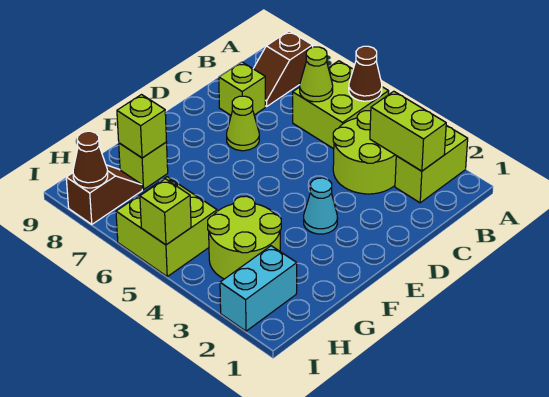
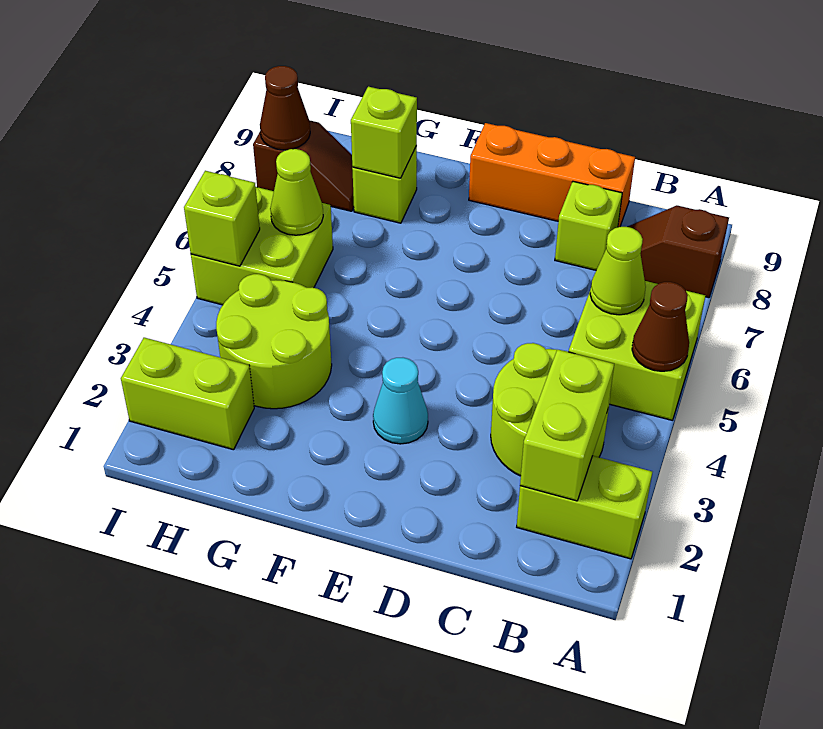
none -> orange brick C9:E9 level 1
lime cone D7 level 1 -> lime cone H6 level 2
cyan brick H2:I2 level 1 -> lime brick H2:I2 level 1

